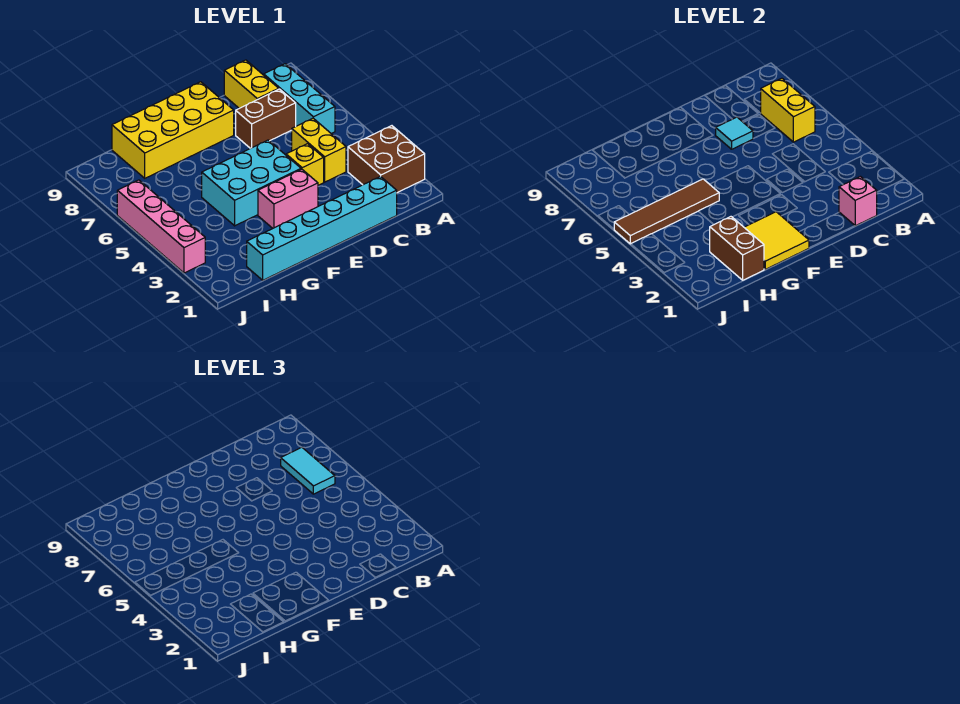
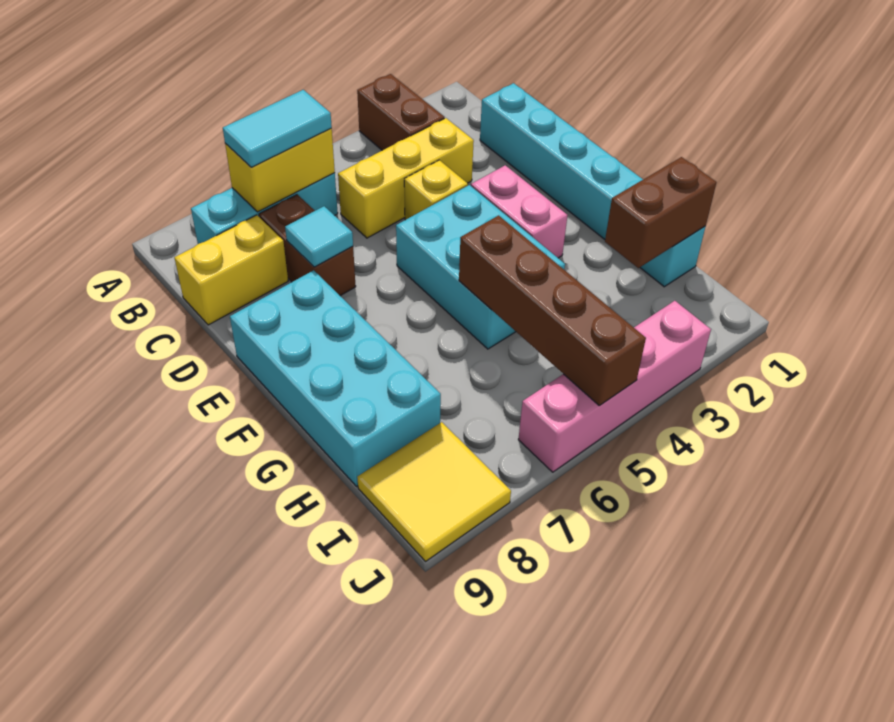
brown brick A2:B3 level 1 -> brown brick A3:B3 level 1
pink brick C1 level 2 -> none
yellow brick C4:C5 level 1 -> yellow brick C3:C5 level 1
yellow brick E8:H9 level 1 -> cyan brick E8:H9 level 1
yellow tile F1:G2 level 2 -> yellow tile I8:J9 level 1
brown tile G5:J5 level 2 -> brown brick G5:J5 level 2

